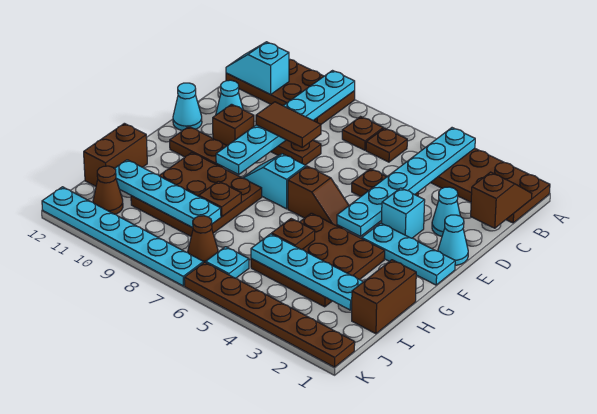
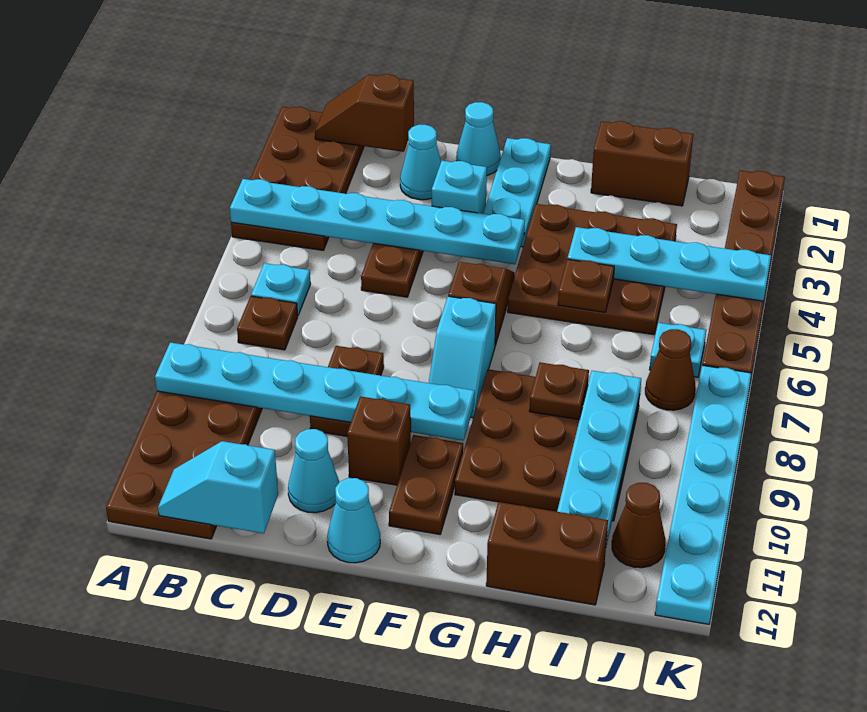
brown plate B6 level 1 -> cyan plate B6 level 1
cyan slope B11:B12 level 2 top 11 -> cyan slope B12:C12 level 2 top C
brown tile D8:D9 level 3 -> none
cyan plate I2:I5 level 2 -> cyan plate H4:K4 level 2

